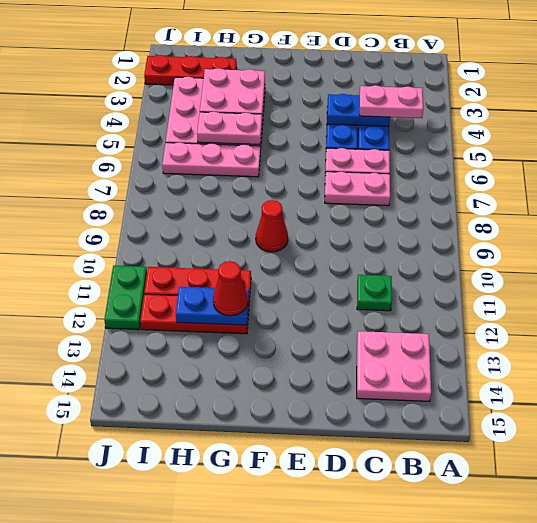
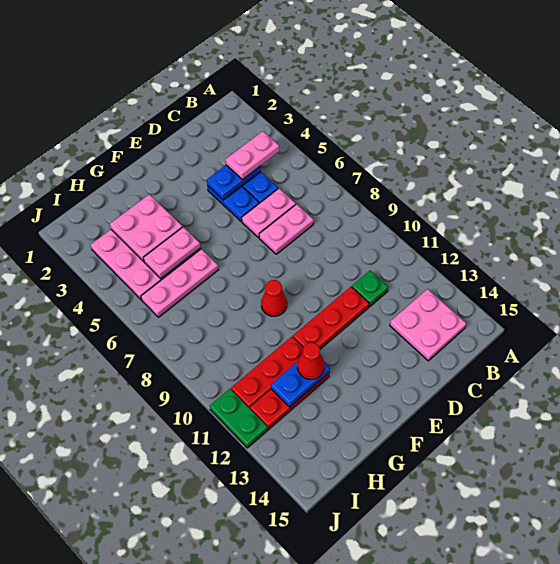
red plate H2:J2 level 1 -> red plate D11:F11 level 1

